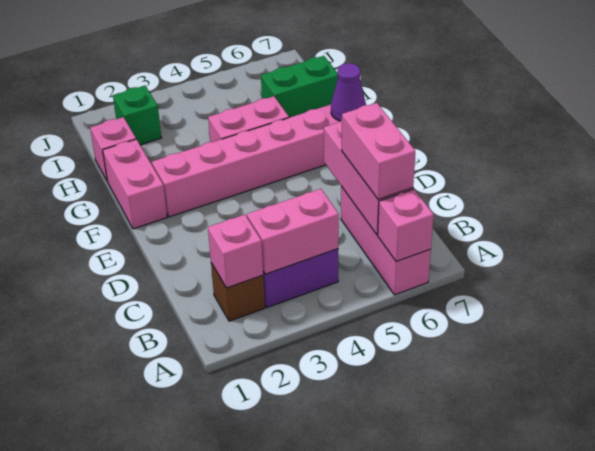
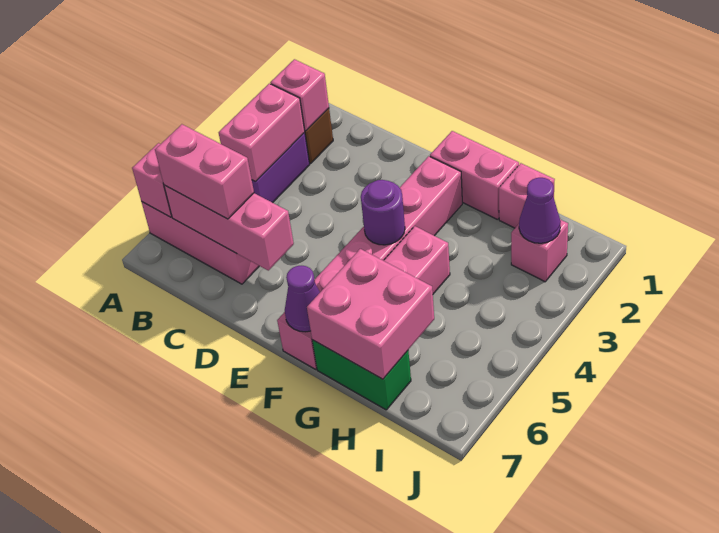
none -> purple round brick F4 level 2
none -> pink brick G6:H7 level 2
green brick H6:H7 level 1 -> green brick G7:H7 level 1
green brick I2 level 1 -> pink brick I2 level 1
none -> purple cone I2 level 2

